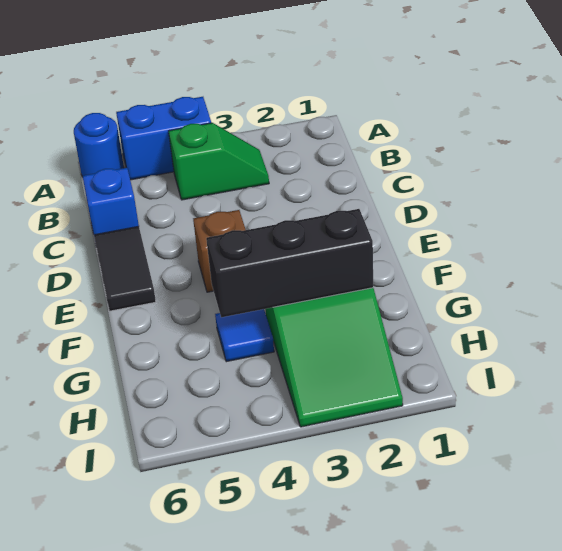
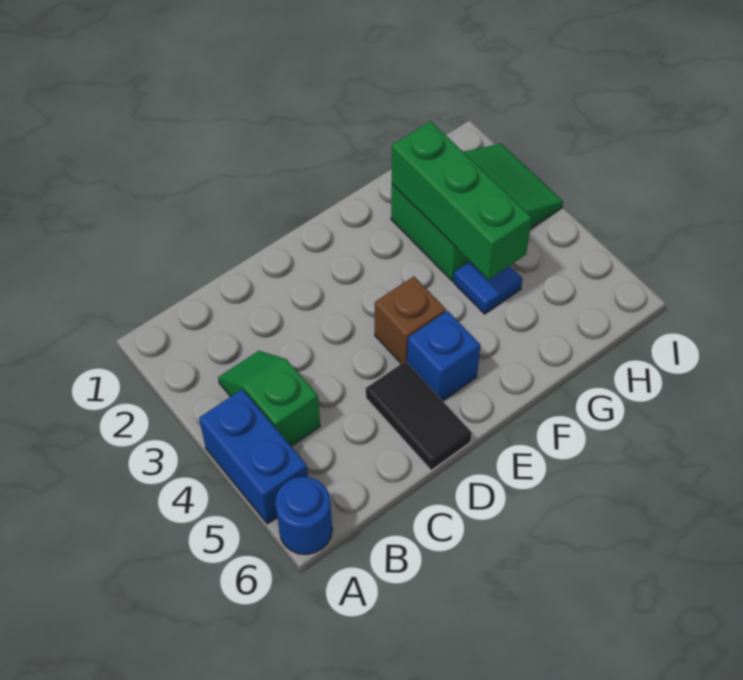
blue brick C6 level 1 -> blue brick E5 level 1
black tile D6:E6 level 1 -> black tile D5:D6 level 1
black brick G2:G4 level 2 -> green brick G2:G4 level 2

